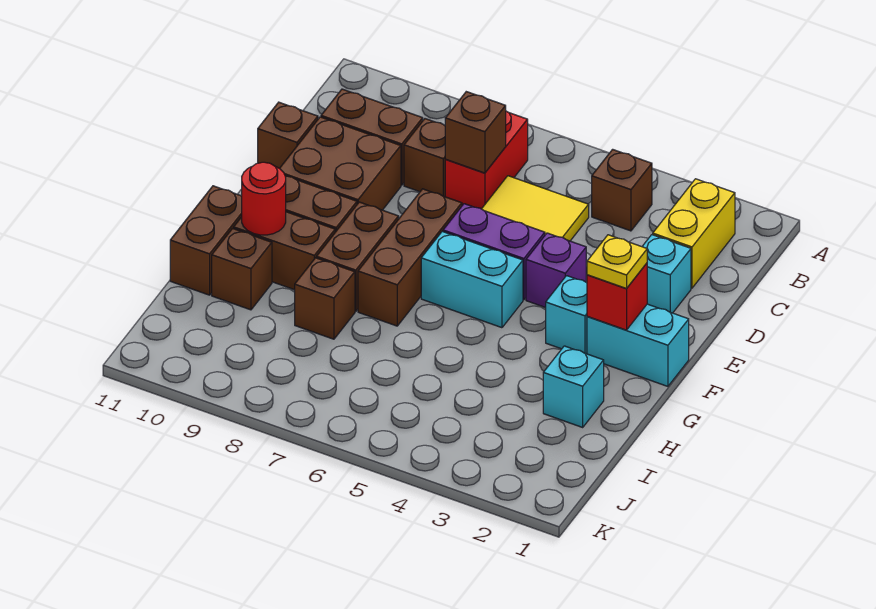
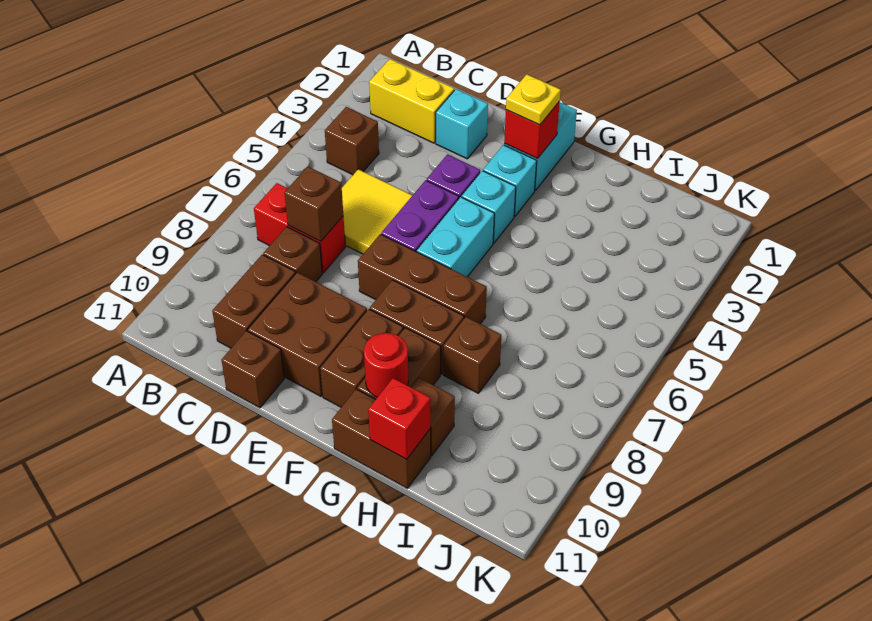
cyan brick H2 level 1 -> cyan brick F4 level 1
none -> red brick H11 level 2

